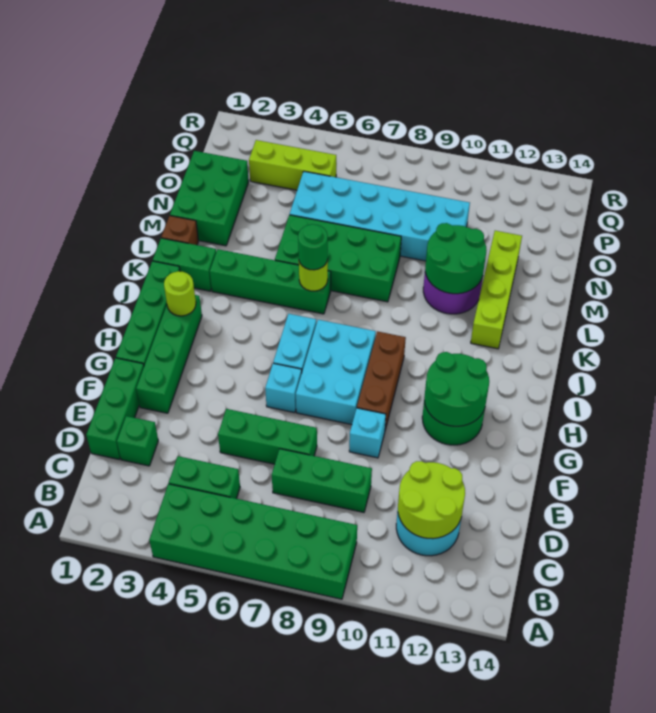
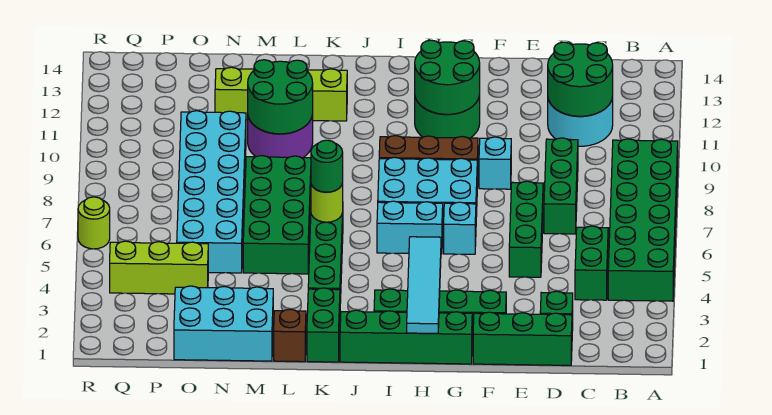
lime round brick C11:D12 level 2 -> green round brick C11:D12 level 2
none -> cyan tile H1:H4 level 2
lime round brick I2 level 2 -> lime round brick R6 level 1
green brick M1:O2 level 1 -> cyan brick M1:O2 level 1
lime brick P3:P5 level 1 -> lime brick O4:Q4 level 1

